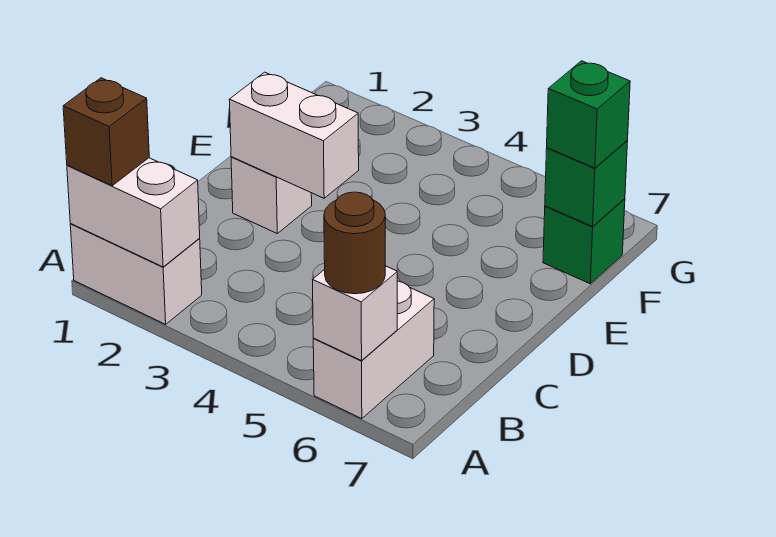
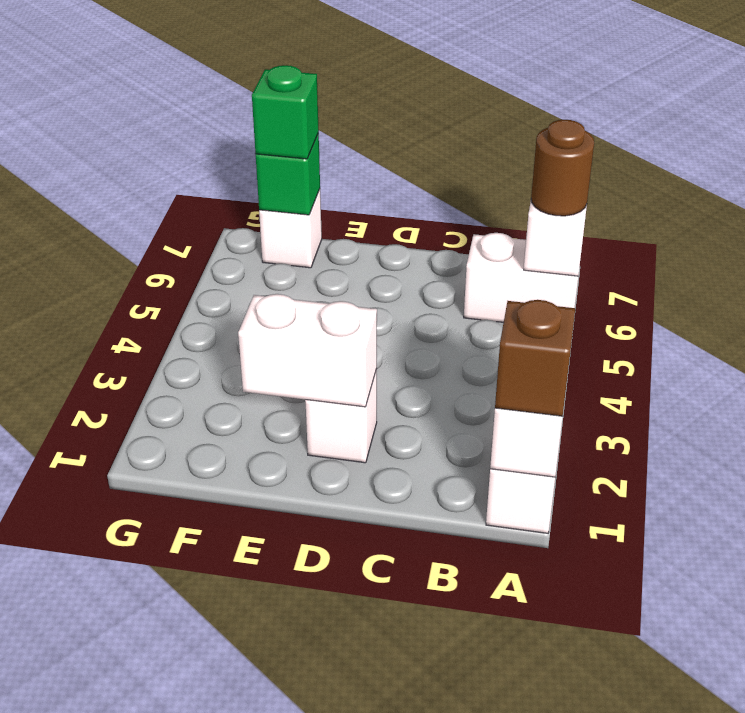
white brick D2:D3 level 2 -> white brick D2:E2 level 2
green brick F7 level 1 -> white brick F7 level 1

